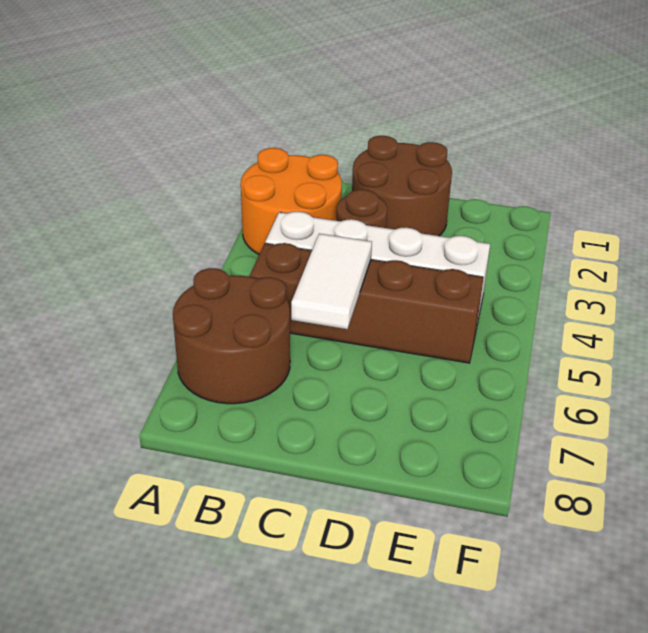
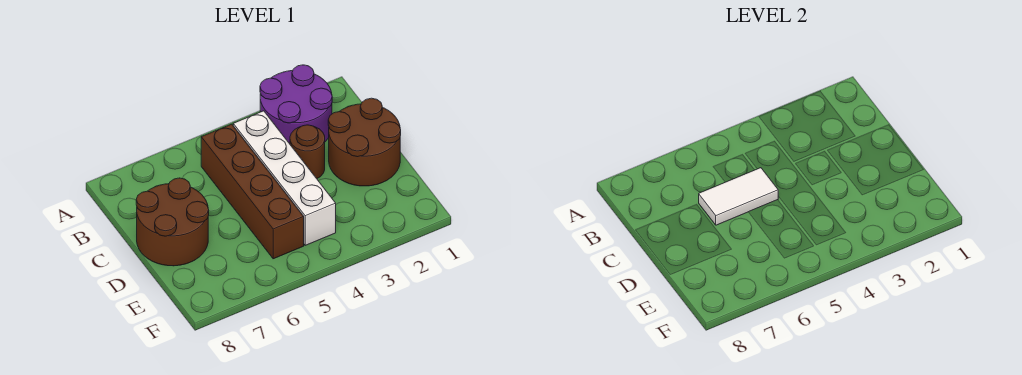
orange round brick A2:B3 level 1 -> purple round brick A2:B3 level 1
brown round brick A6:B7 level 1 -> brown round brick C7:D8 level 1

